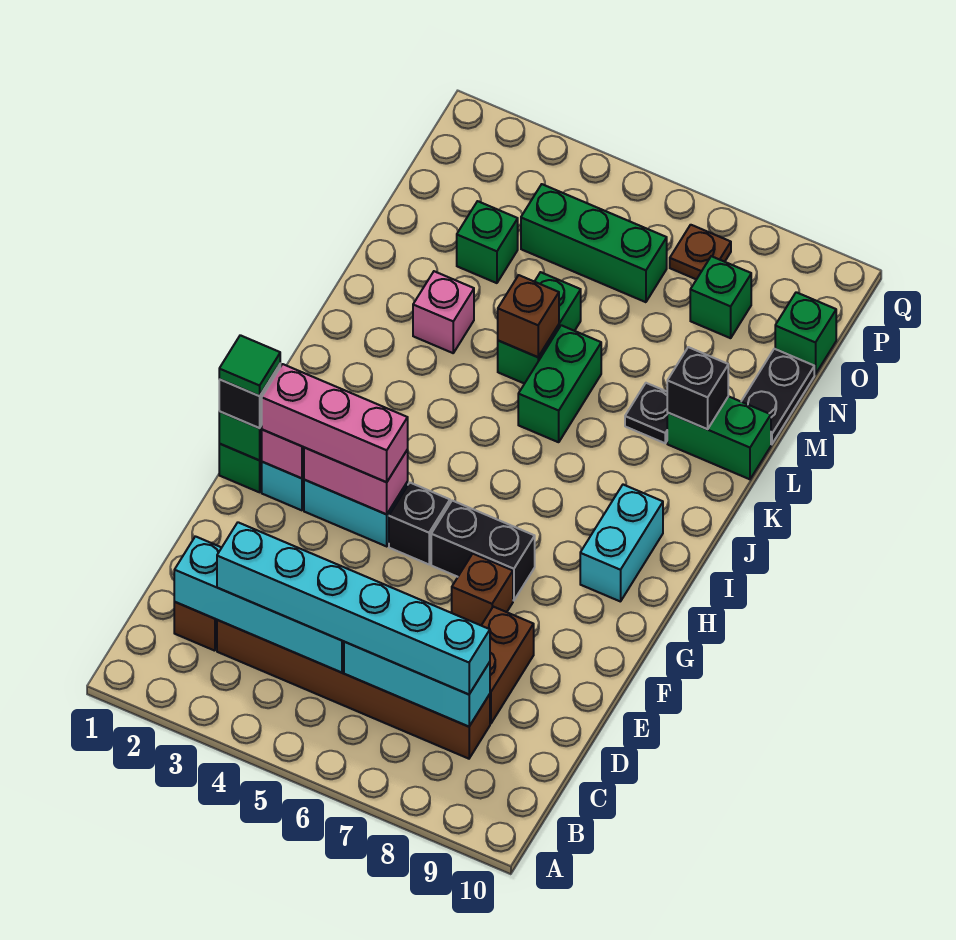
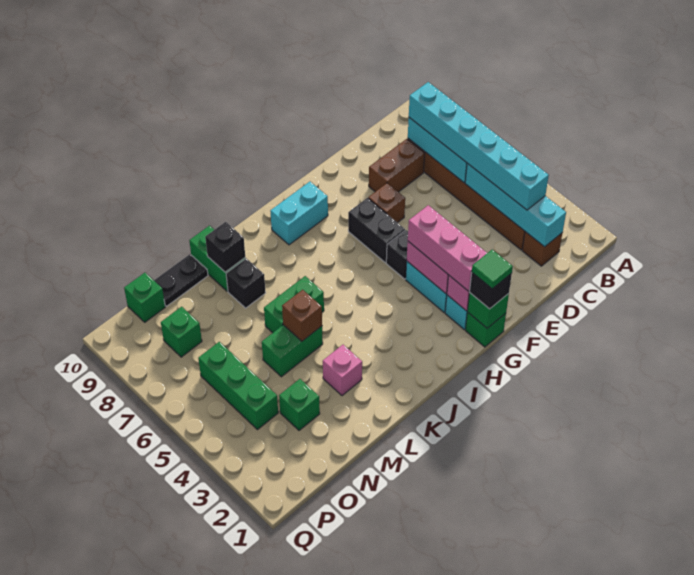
black plate L8 level 1 -> black brick L8 level 1
brown plate P7 level 1 -> none

